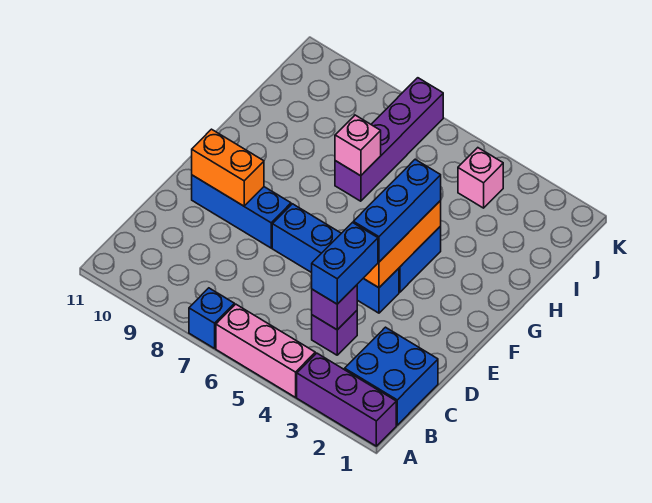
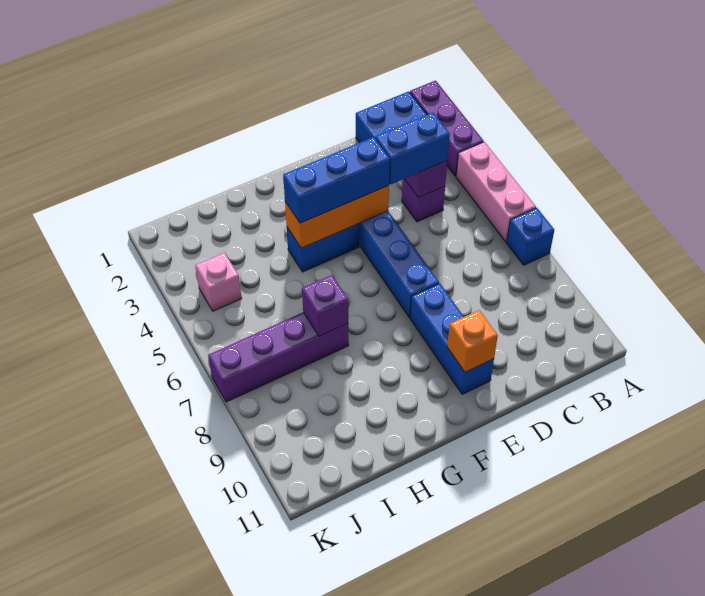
orange brick E9:E10 level 2 -> orange brick E10 level 2
pink brick H7 level 2 -> purple brick H7 level 2

